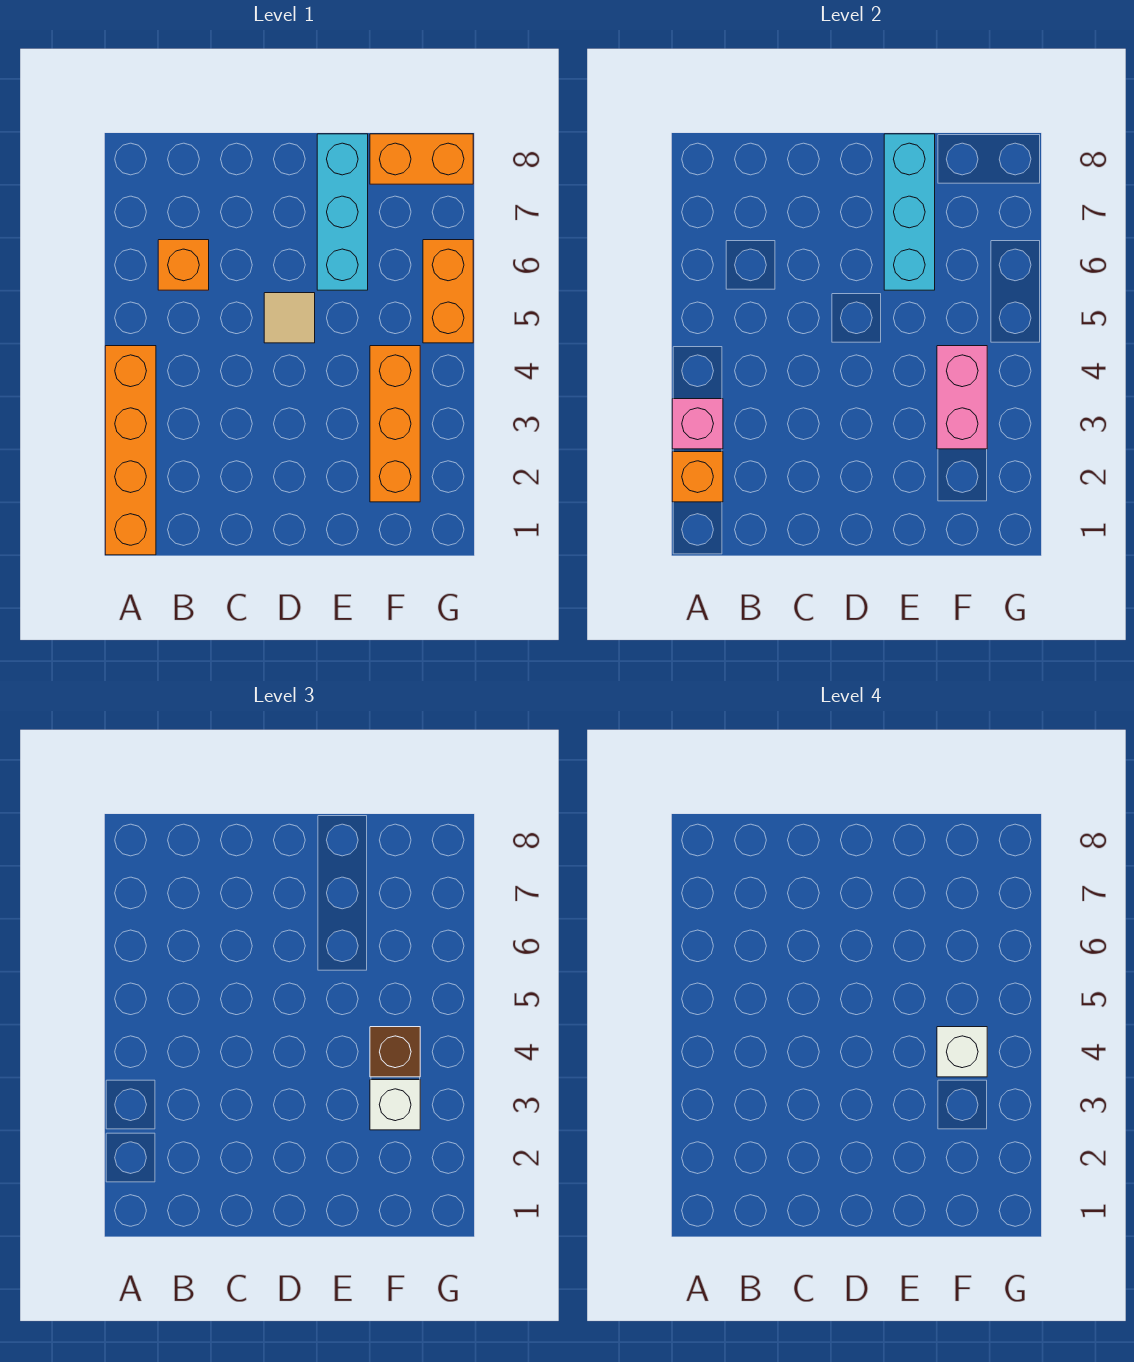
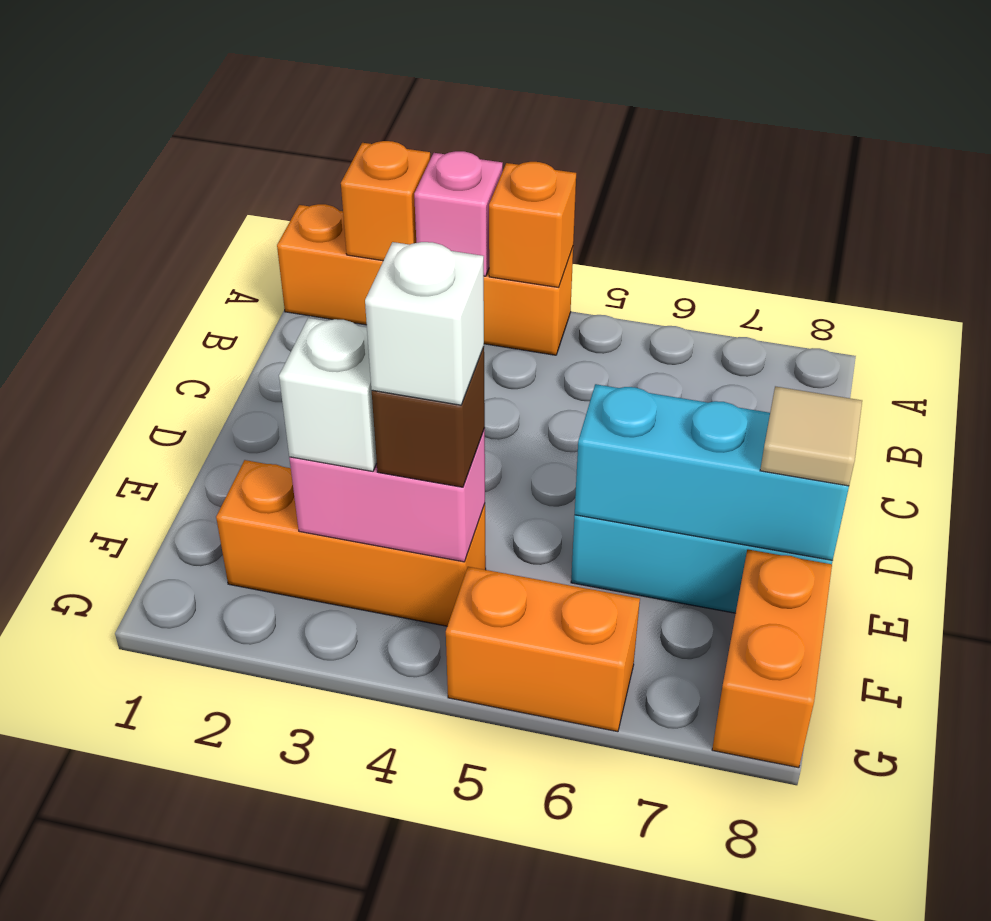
orange brick B6 level 1 -> orange brick A4 level 2
tan tile D5 level 1 -> tan tile E8 level 3

